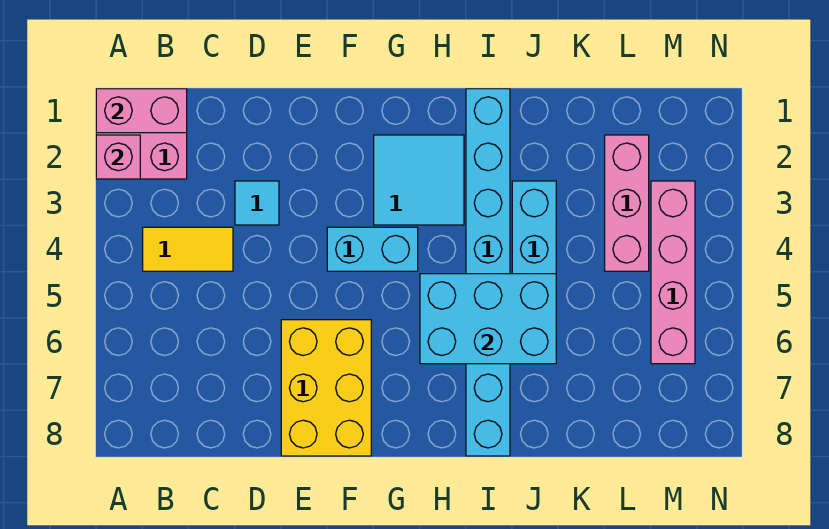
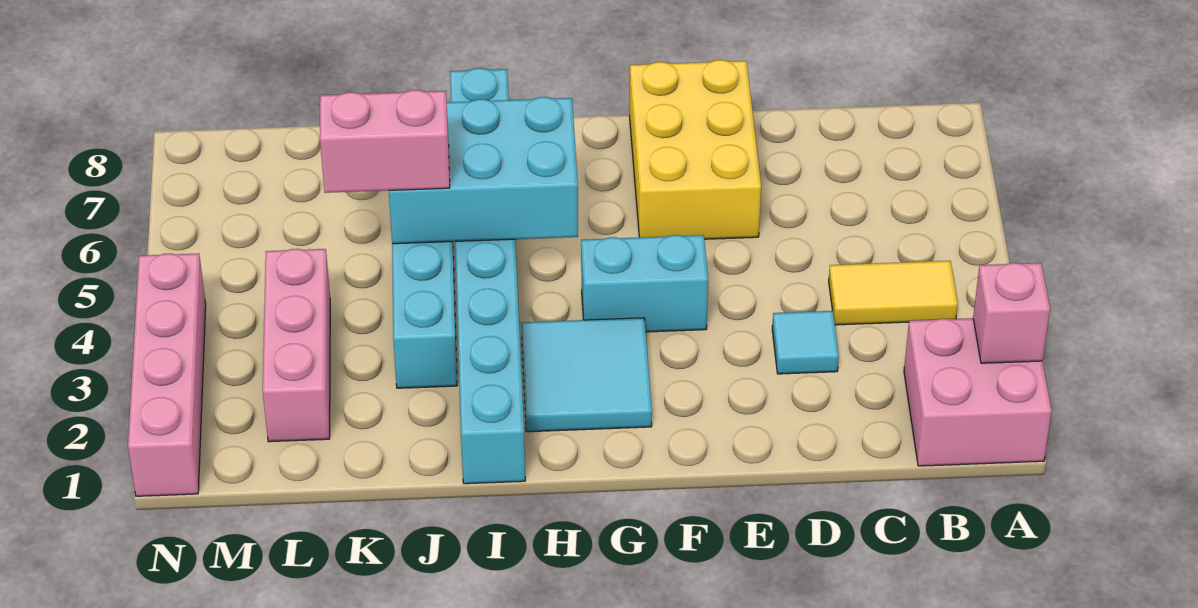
pink brick A1:B1 level 2 -> pink brick J5:K5 level 3
pink brick M3:M6 level 1 -> pink brick N1:N4 level 1

